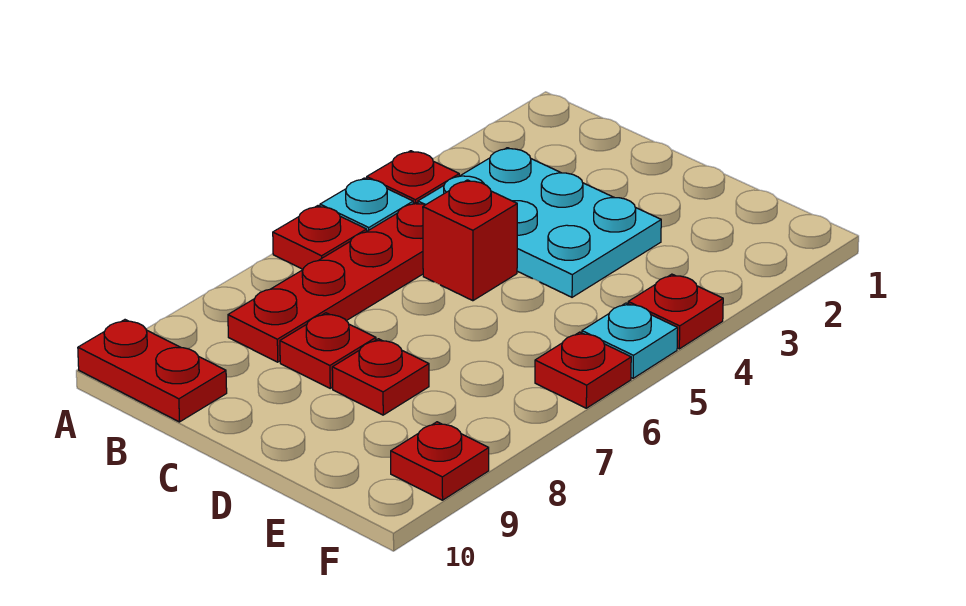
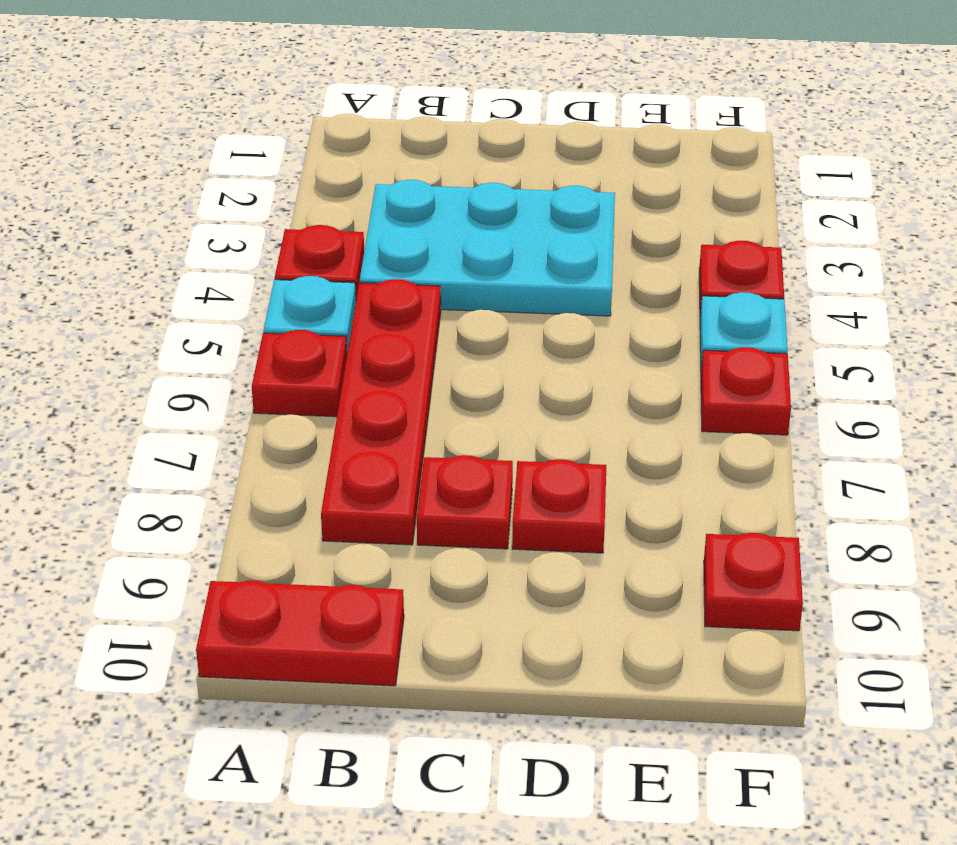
red brick C5 level 1 -> none

